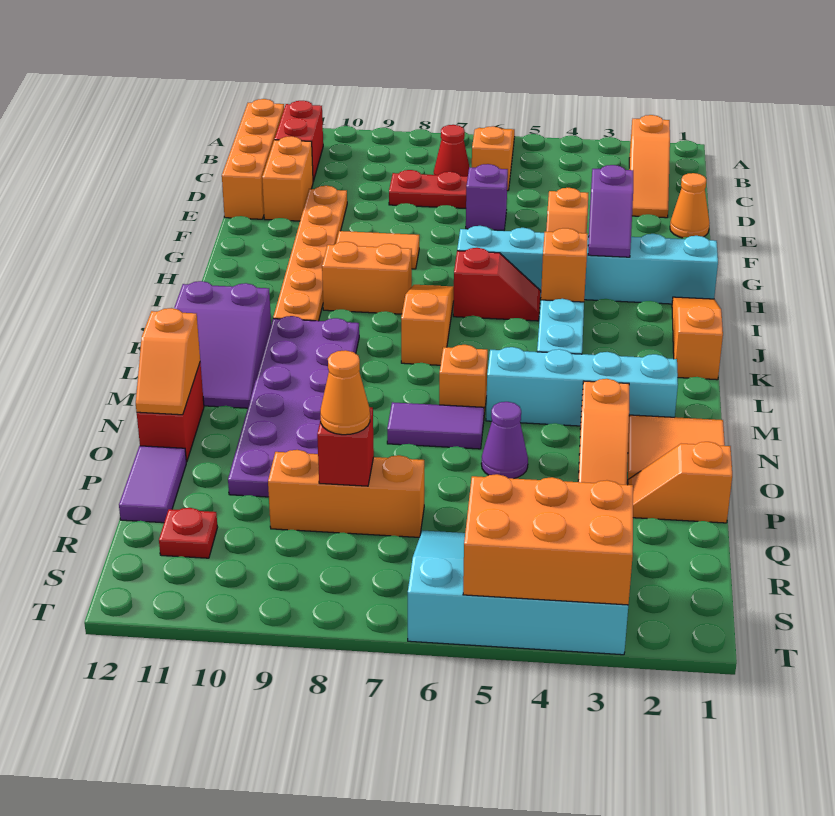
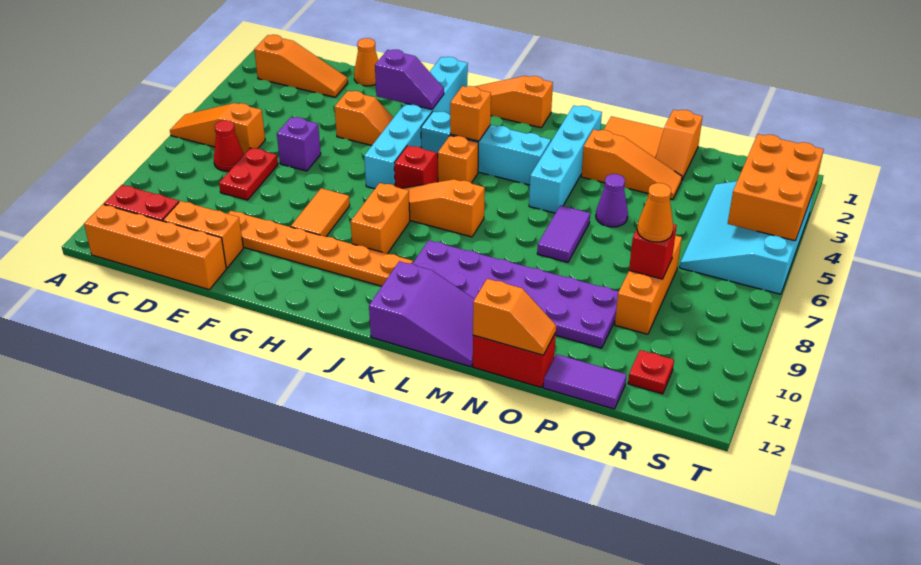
orange brick M6 level 1 -> orange brick J5 level 1

